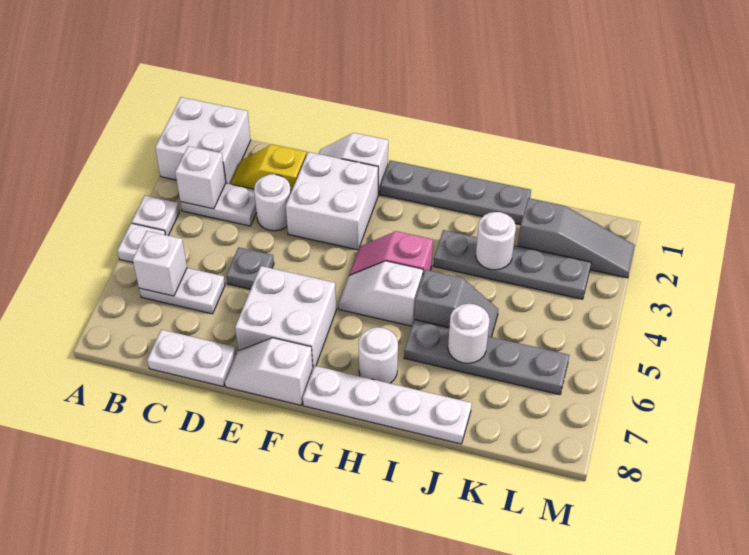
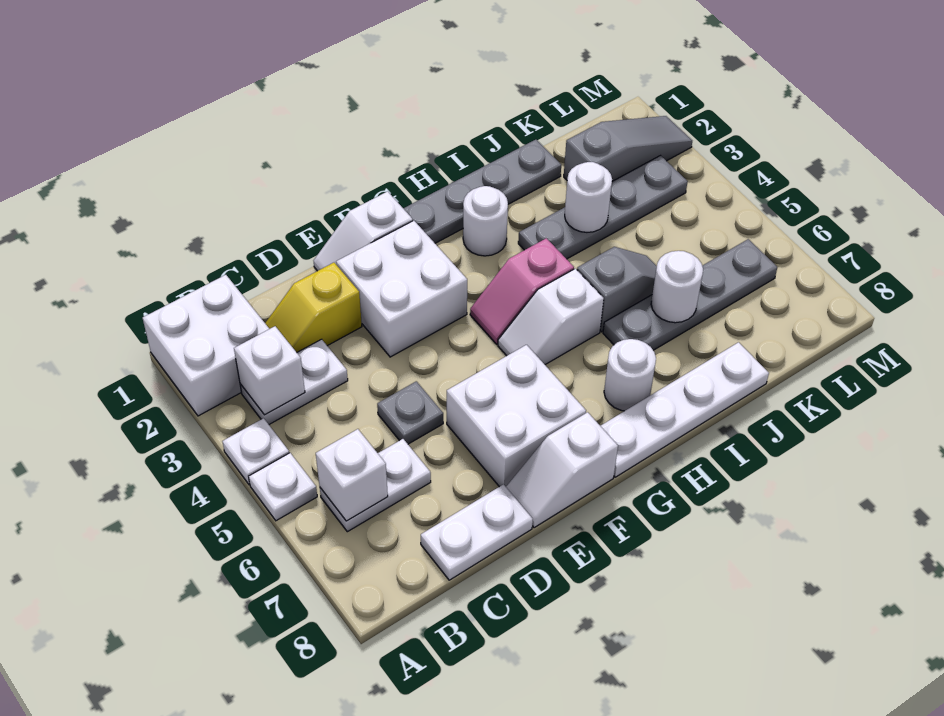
white round brick D3 level 1 -> white round brick H2 level 1

